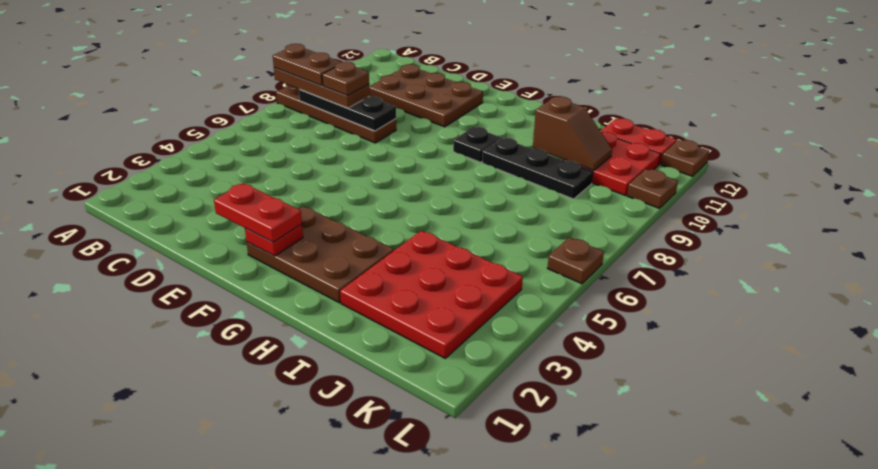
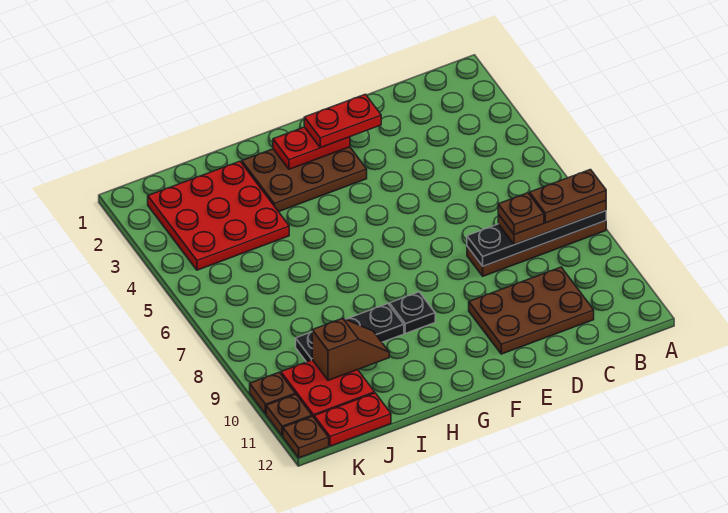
black plate B8:D8 level 2 -> black plate A8:D8 level 2
red plate F2 level 2 -> red plate F2:G2 level 2
brown slope I10:J10 level 2 top I -> brown slope I10:J10 level 2 top J
brown plate L6 level 1 -> brown plate L11 level 1

